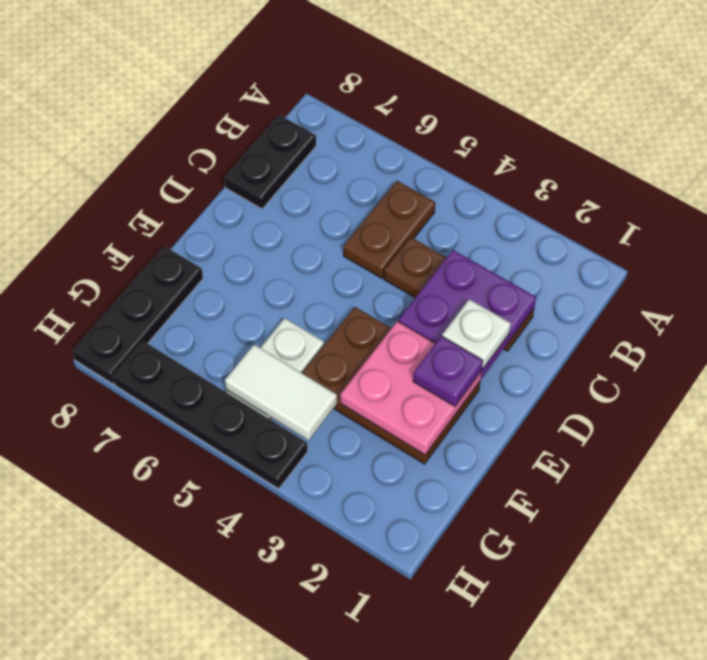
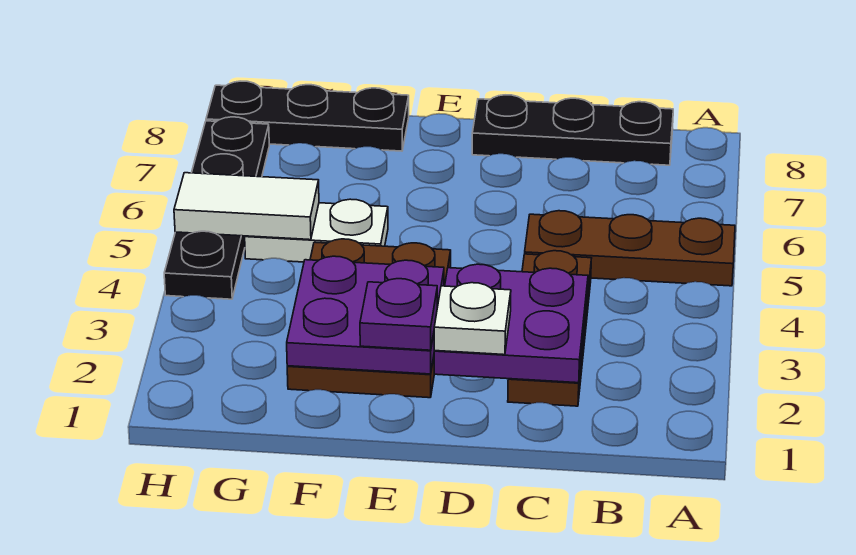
brown plate B5:C5 level 1 -> brown plate A5:C5 level 1
black plate B8:C8 level 1 -> black plate B8:D8 level 1
pink plate E2:F3 level 2 -> purple plate E2:F3 level 2
white tile G4:G5 level 2 -> white tile G5:H5 level 2

